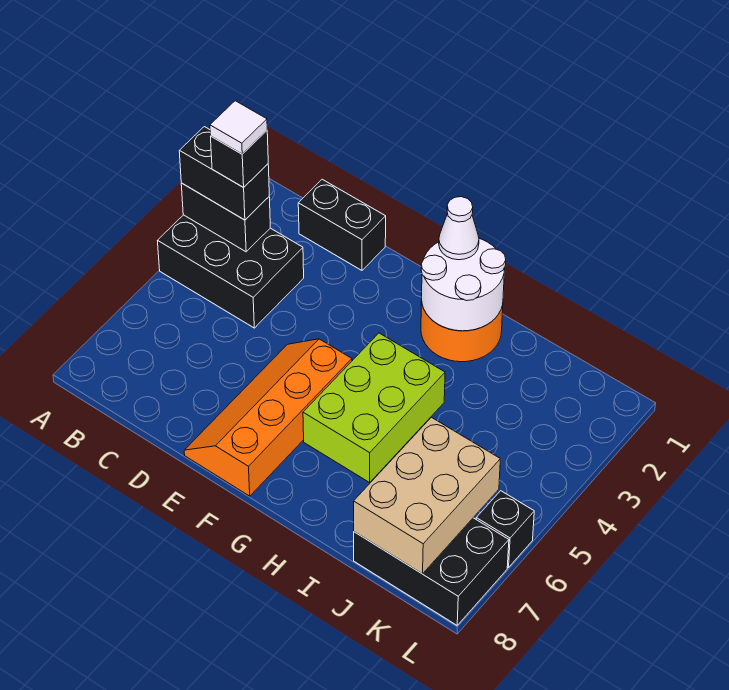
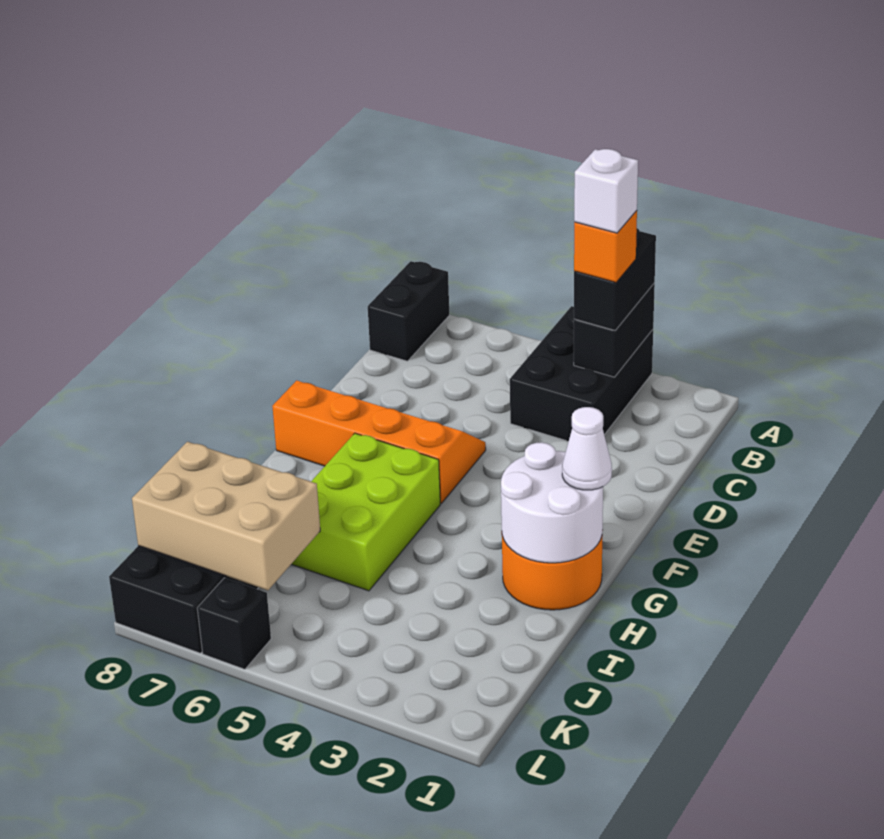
black brick B3 level 4 -> orange brick B3 level 4
white tile B3 level 5 -> white brick B3 level 5
black brick C1:D1 level 1 -> black brick A8:B8 level 1
lime brick G4:H6 level 1 -> lime brick G5:I6 level 1

